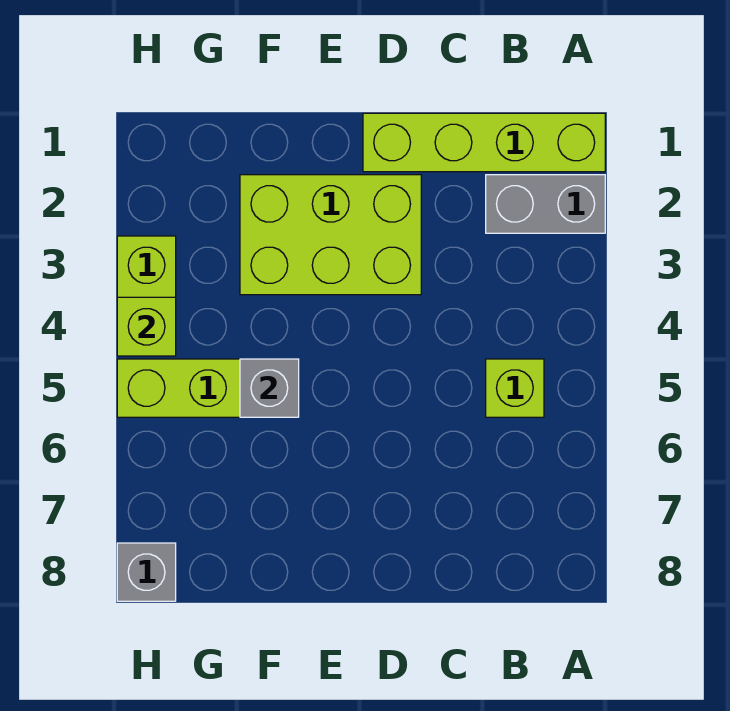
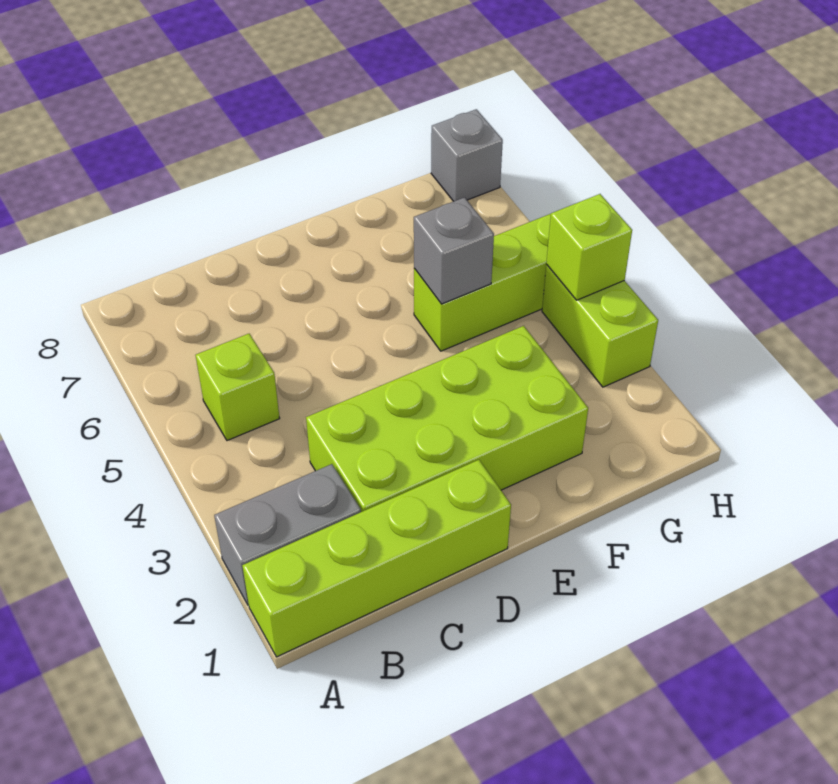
lime brick D2:F3 level 1 -> lime brick C2:F3 level 1

